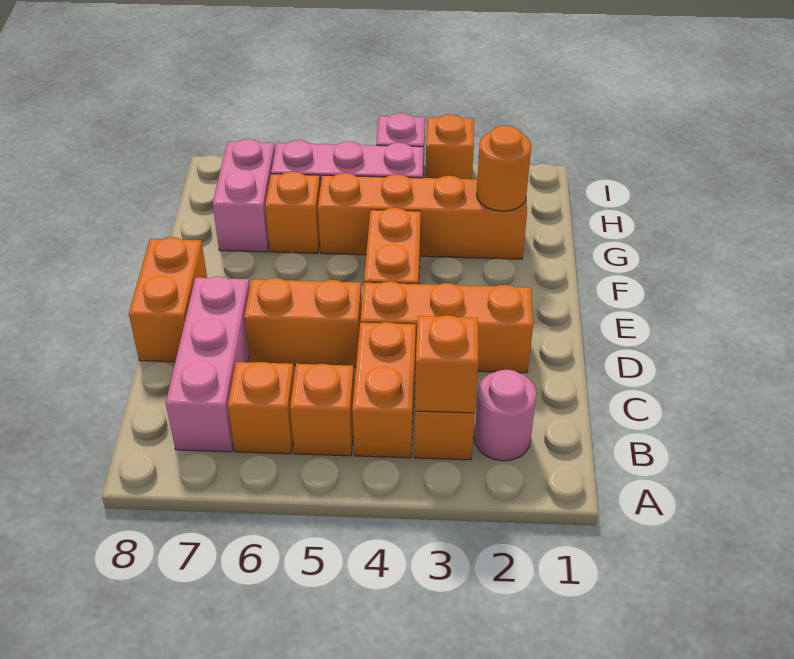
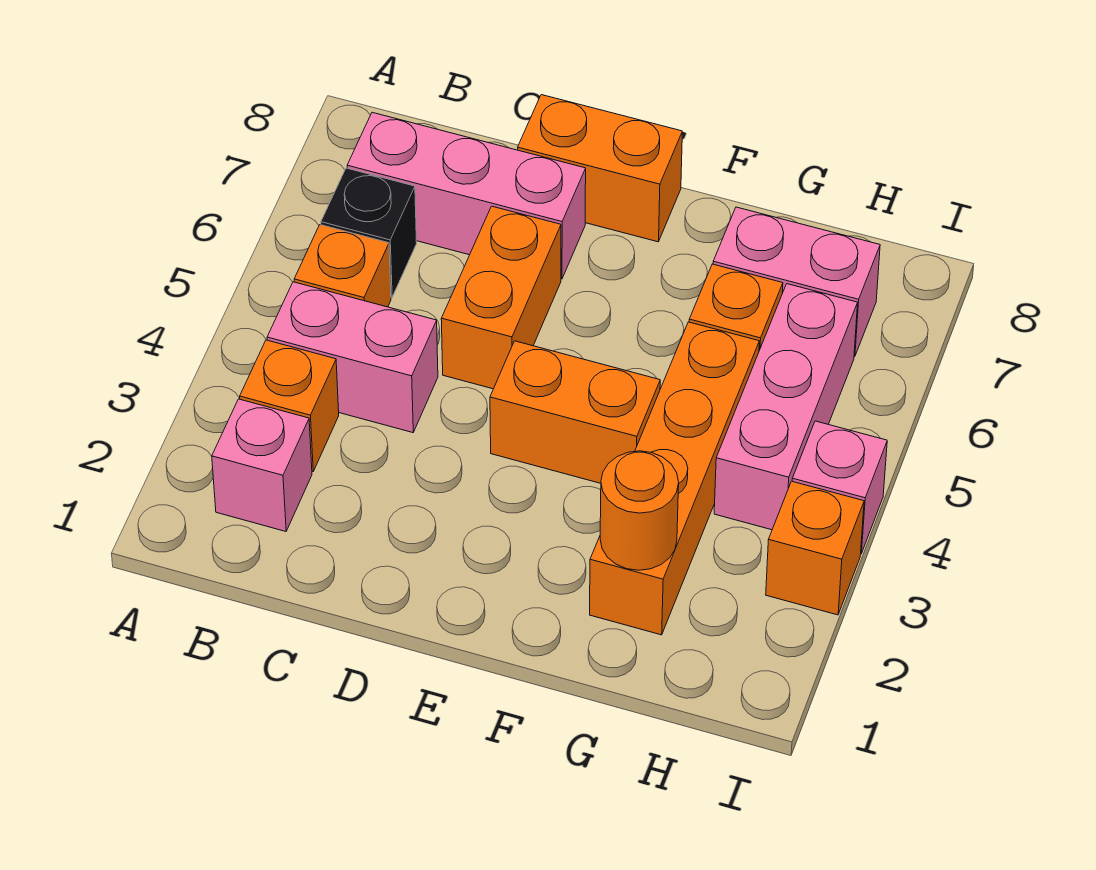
pink round brick B2 level 1 -> pink brick B2 level 1
orange brick B3 level 2 -> none
orange brick B4:C4 level 1 -> pink brick B4:C4 level 1
orange brick B6 level 1 -> black brick B6 level 1
orange brick D2:D4 level 1 -> none

